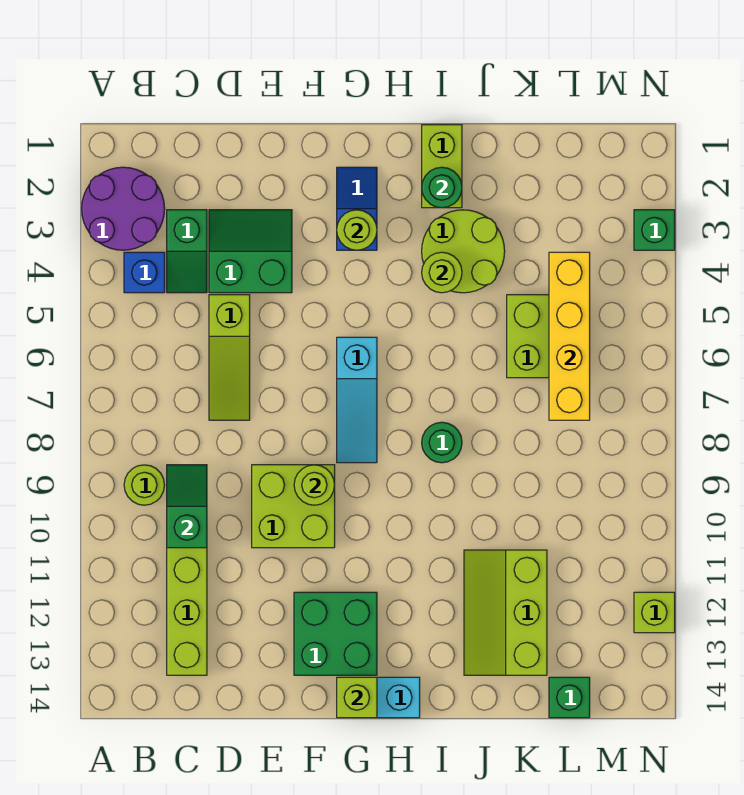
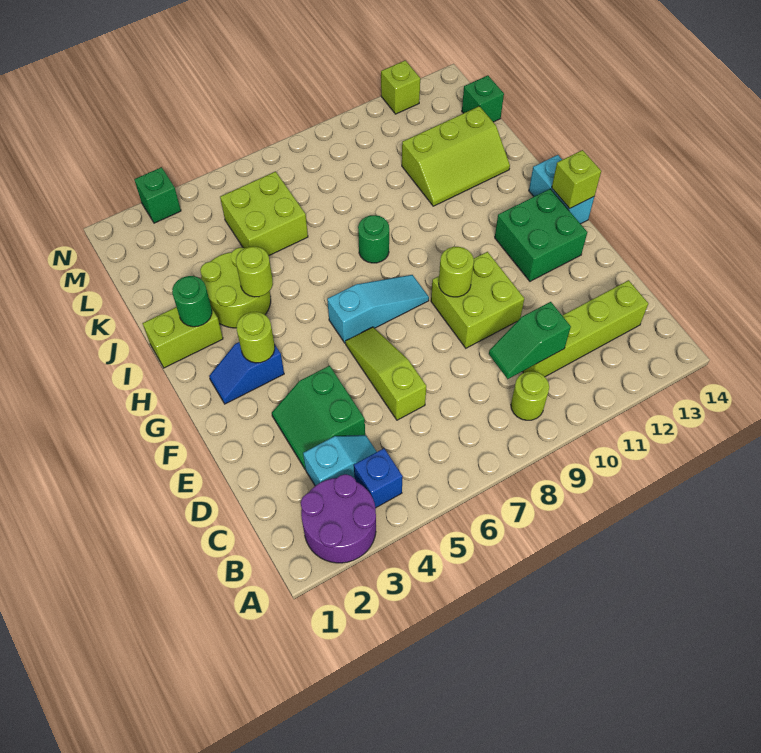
green slope C3:C4 level 1 top 3 -> cyan slope C3:C4 level 1 top 3
lime slope D5:D7 level 1 top 5 -> lime slope D6:F6 level 1 top D
yellow brick L4:L7 level 2 -> none

